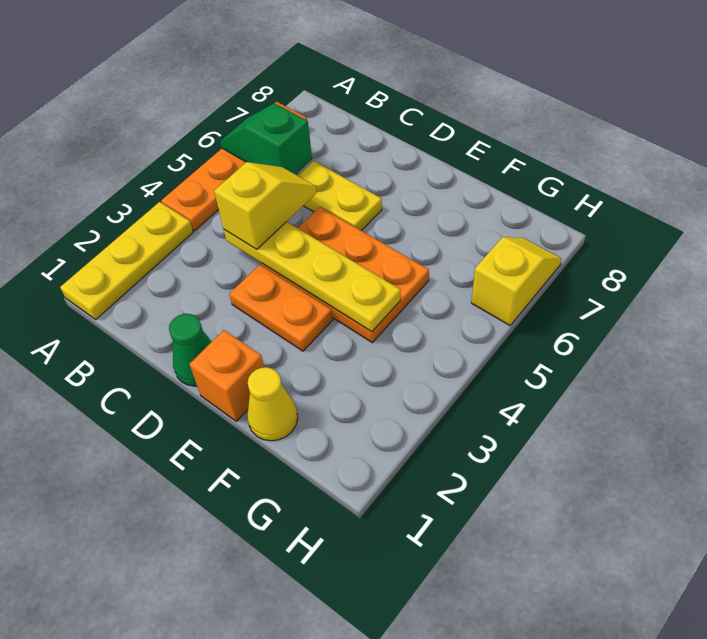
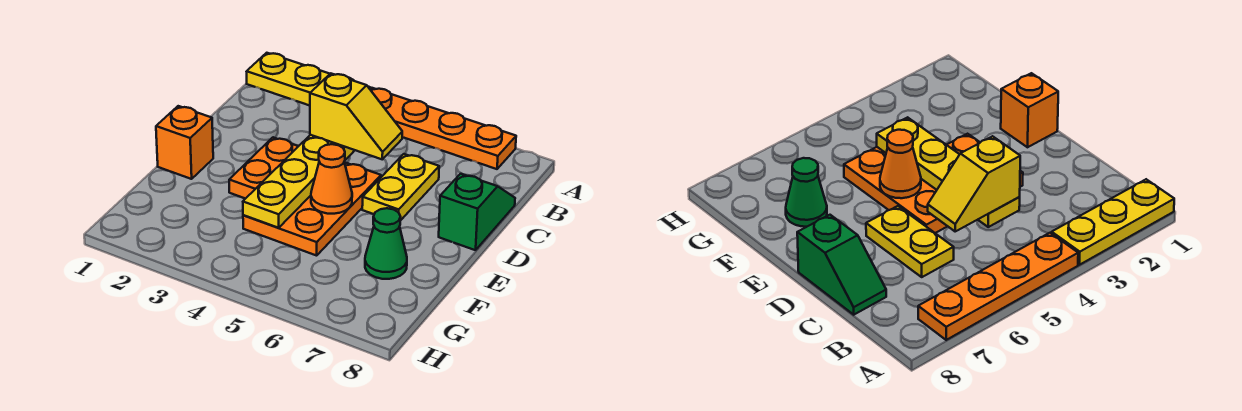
green slope A6:B6 level 2 top B -> green slope C8:D8 level 1 top D
green cone D1 level 1 -> green cone F7 level 1
none -> orange cone E5 level 2
yellow cone F1 level 1 -> none
yellow slope H6:H7 level 1 top 6 -> none

